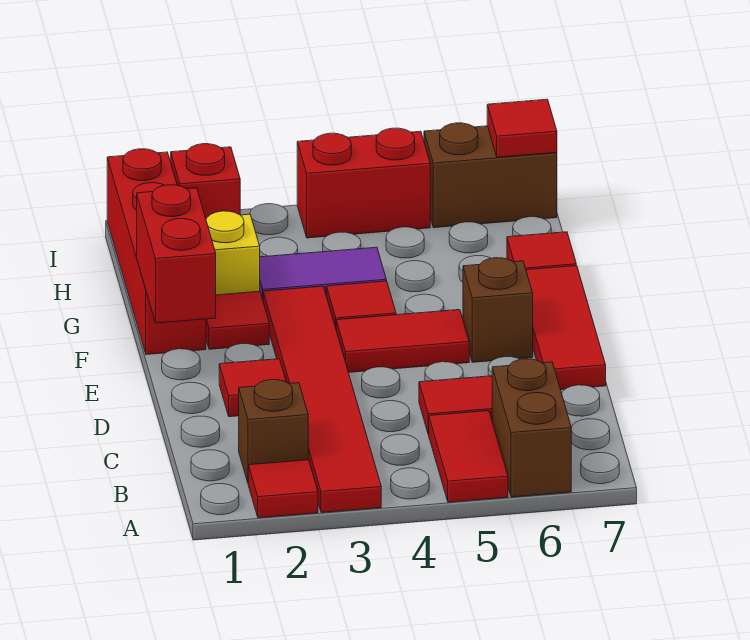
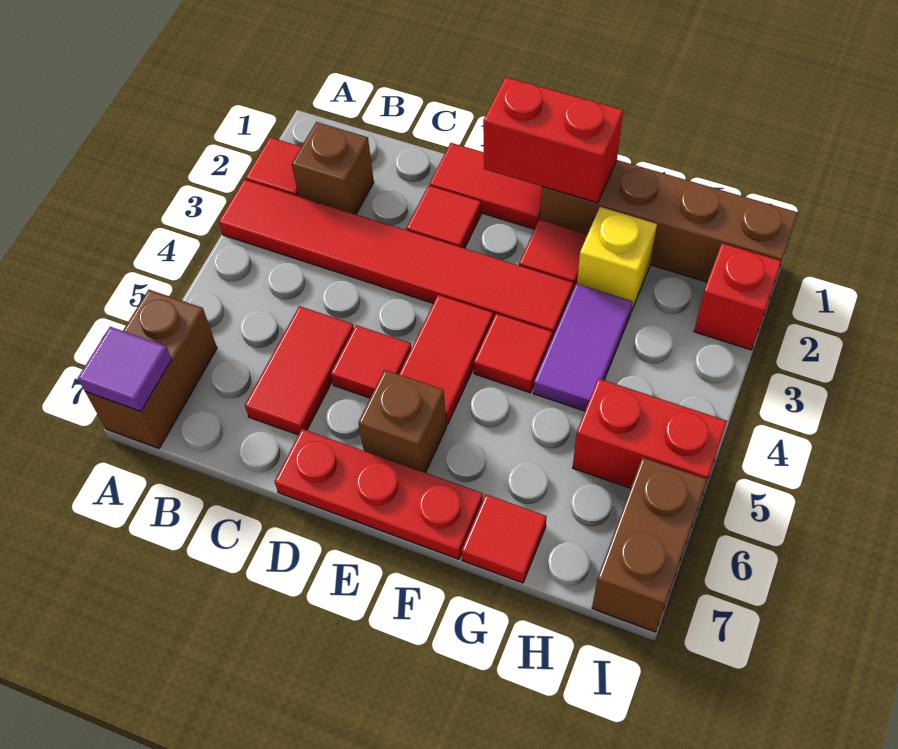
red tile A5:B5 level 1 -> red tile D1:E1 level 1
brown brick A6:B6 level 1 -> brown brick A6:A7 level 1
none -> purple tile A7 level 2
red tile D7:F7 level 1 -> red plate D7:F7 level 1
red brick F1:I1 level 1 -> brown brick F1:I1 level 1
red brick I4:I5 level 1 -> red brick H5:I5 level 1
red tile I7 level 2 -> red tile D5 level 1

